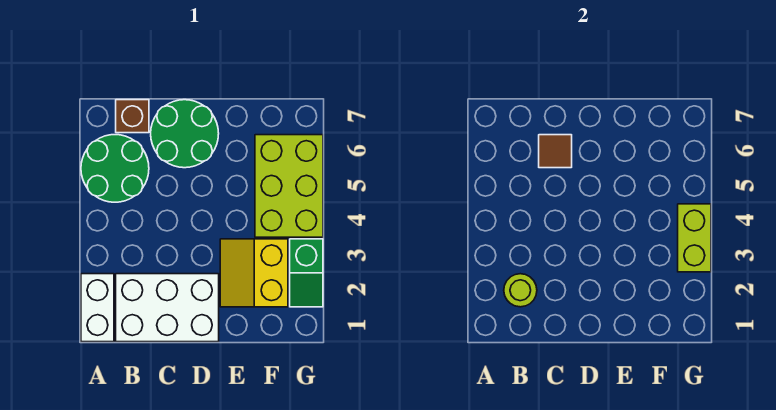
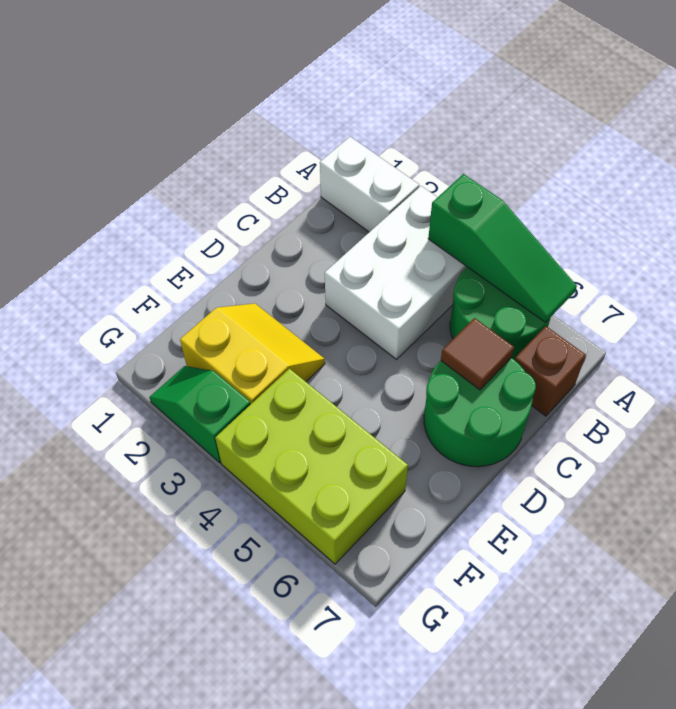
none -> green slope A4:A6 level 2 top 4
white brick B1:D2 level 1 -> white brick A3:C4 level 1
lime round brick B2 level 2 -> none
lime brick G3:G4 level 2 -> none

